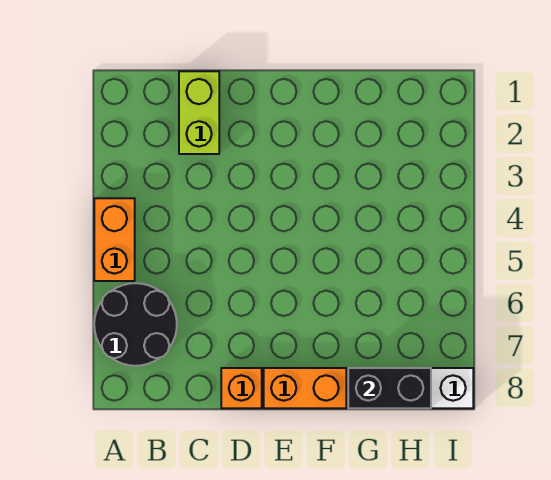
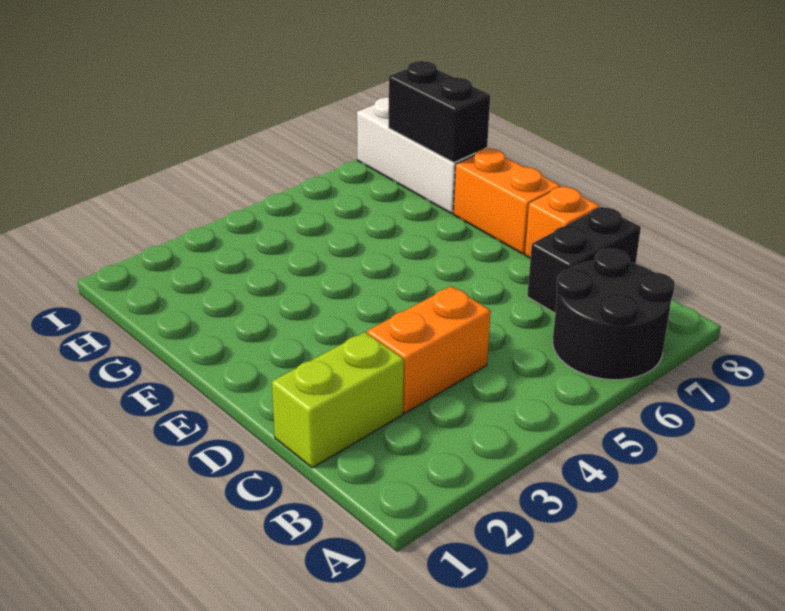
orange brick A4:A5 level 1 -> orange brick C3:C4 level 1
none -> black brick C7:C8 level 1

